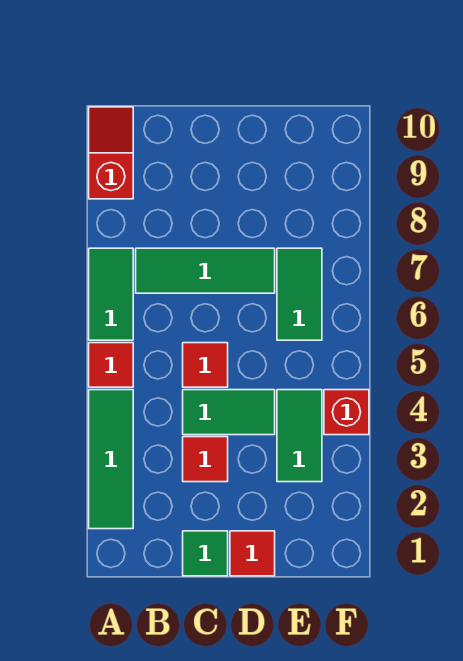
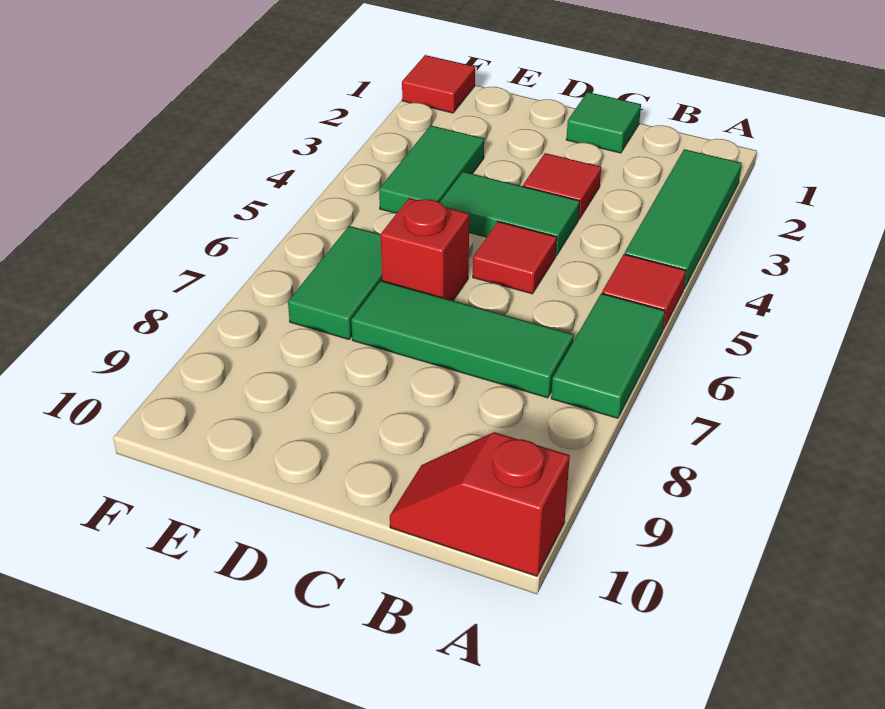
red slope A9:A10 level 1 top 9 -> red slope A10:B10 level 1 top A
red tile D1 level 1 -> red tile F1 level 1
red brick F4 level 1 -> red brick D6 level 1

